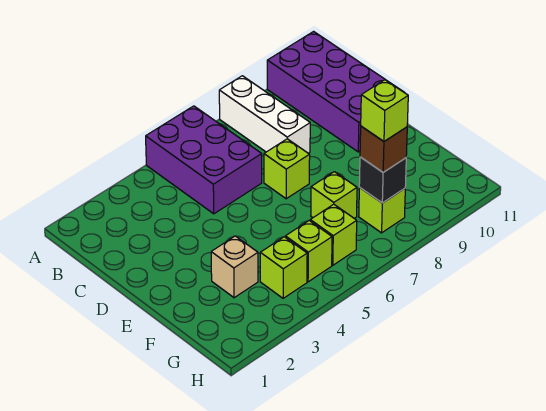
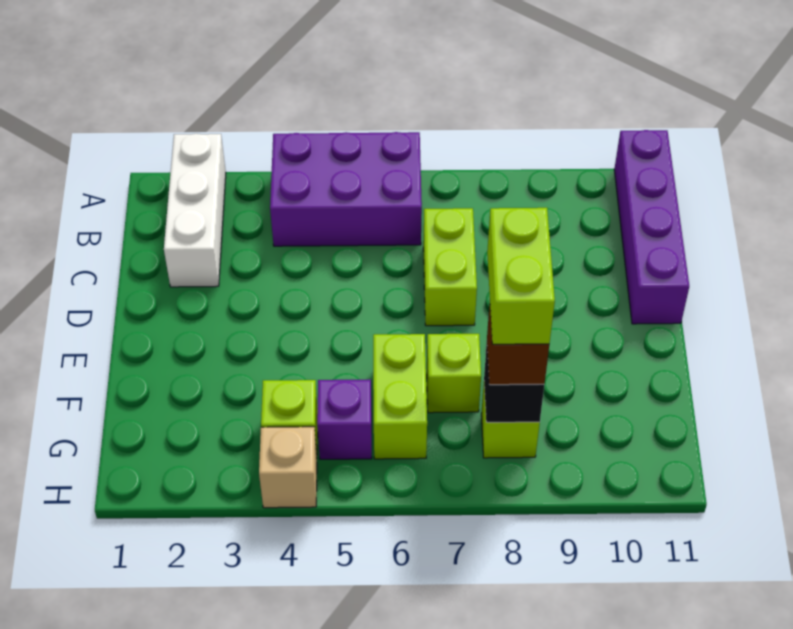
purple brick A5:C6 level 1 -> purple brick A4:B6 level 1
white brick A8:C8 level 1 -> white brick A2:C2 level 1
purple brick A10:D11 level 1 -> purple brick A11:D11 level 1
lime brick D7 level 1 -> lime brick C7:D7 level 1
tan brick F3 level 1 -> tan brick H4 level 1
lime brick G5 level 1 -> purple brick G5 level 1
lime brick G6 level 1 -> lime brick F6:G6 level 1
lime brick G8 level 4 -> lime brick F8:G8 level 4

